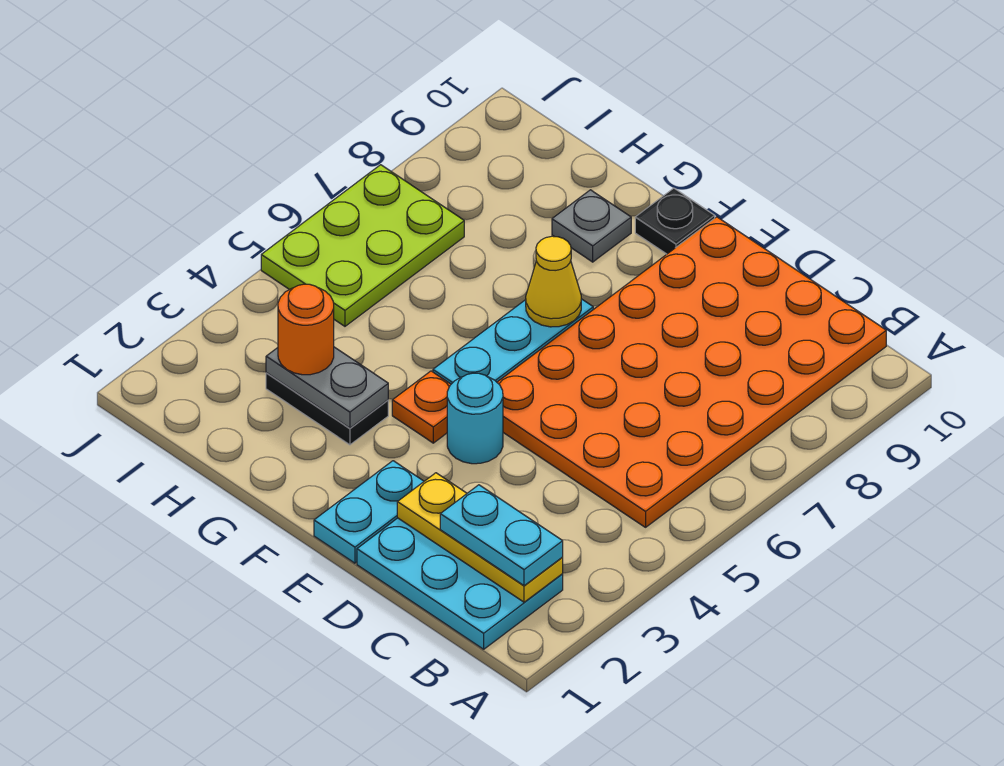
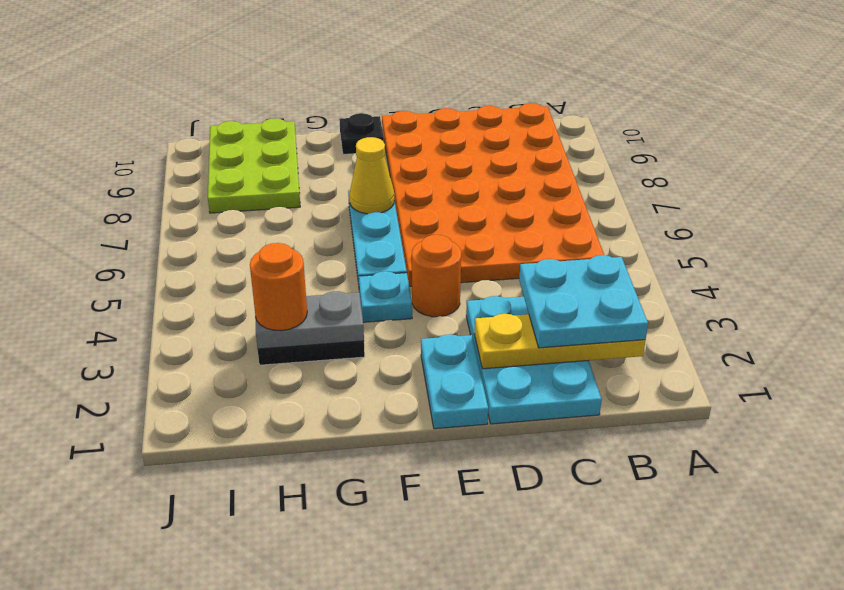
cyan plate B1:D2 level 1 -> cyan plate C1:D3 level 1
cyan plate B2:C2 level 3 -> cyan plate B2:C3 level 3
cyan round brick E4 level 1 -> orange round brick E4 level 1
orange plate F4 level 1 -> cyan plate F4 level 1
grey plate G9 level 1 -> none
lime plate I5:J7 level 1 -> lime plate H8:I10 level 1

